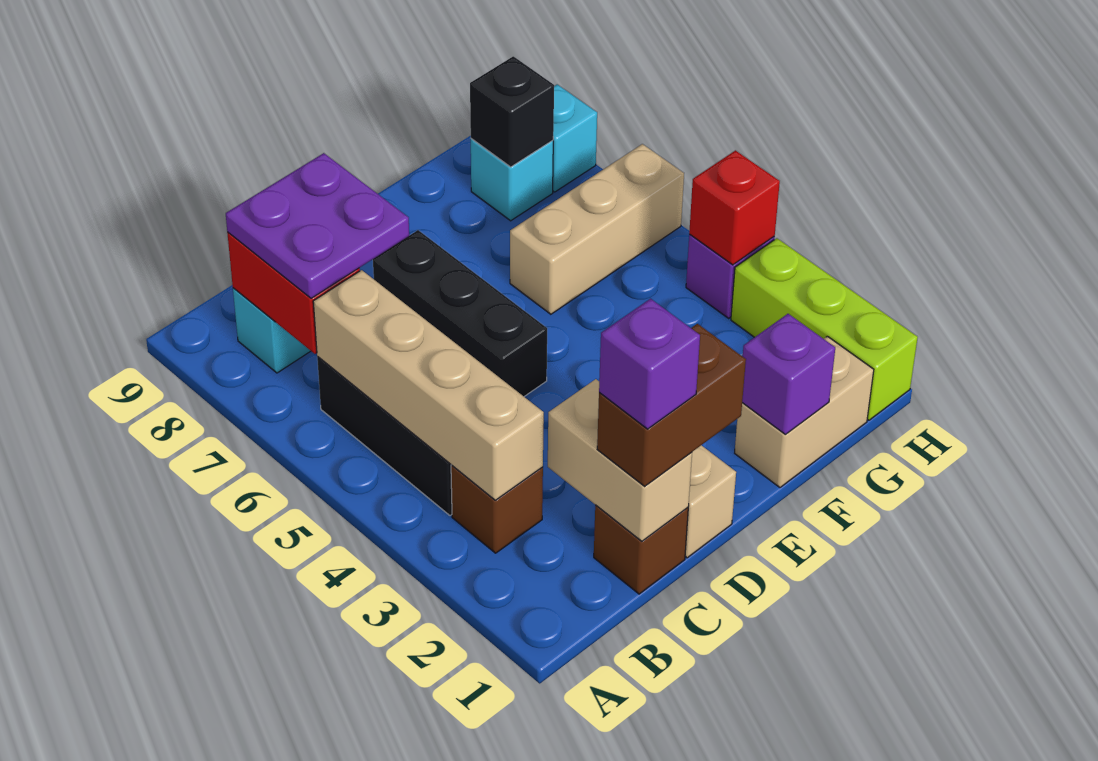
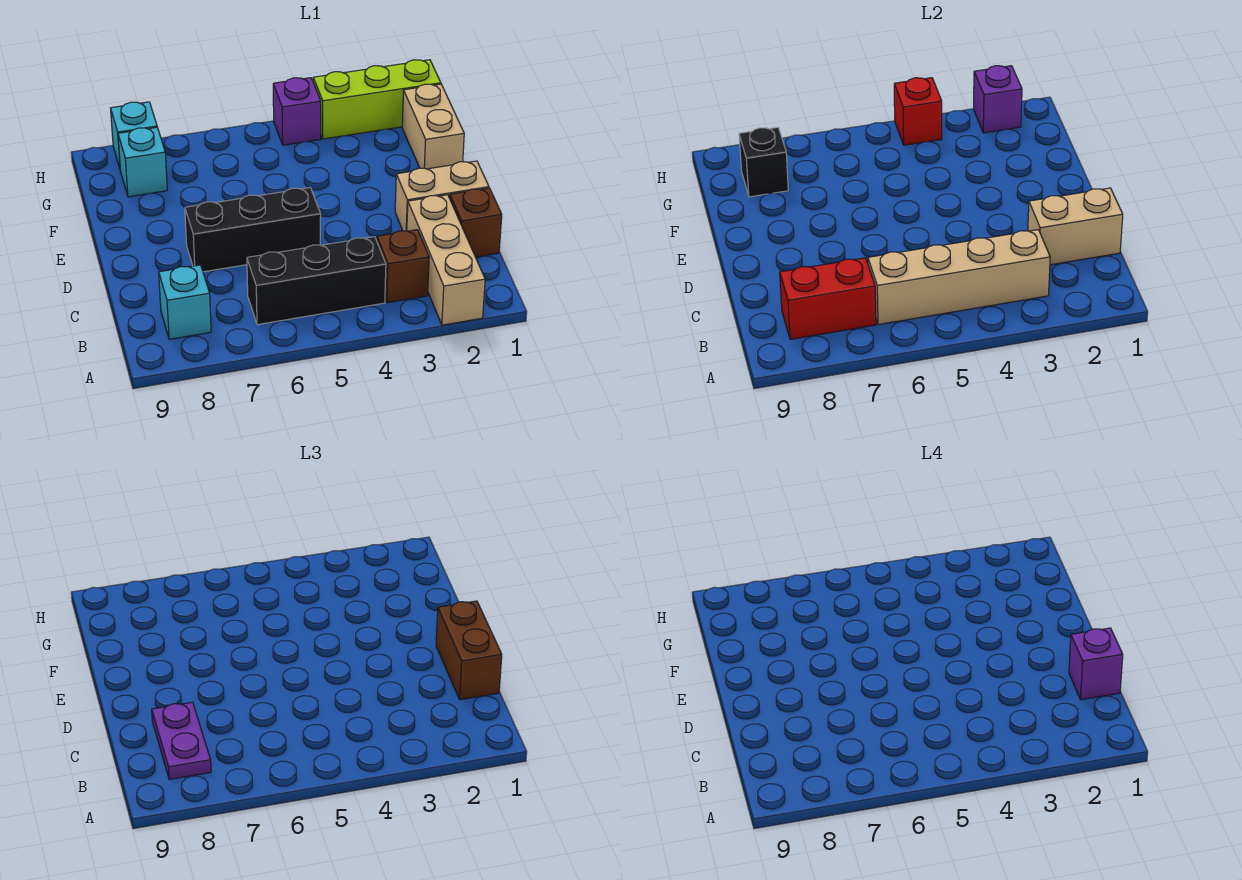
purple plate B7:C8 level 3 -> purple plate B8:C8 level 3
purple brick F1 level 2 -> purple brick H2 level 2
tan brick F6:H6 level 1 -> tan brick A2:C2 level 1

